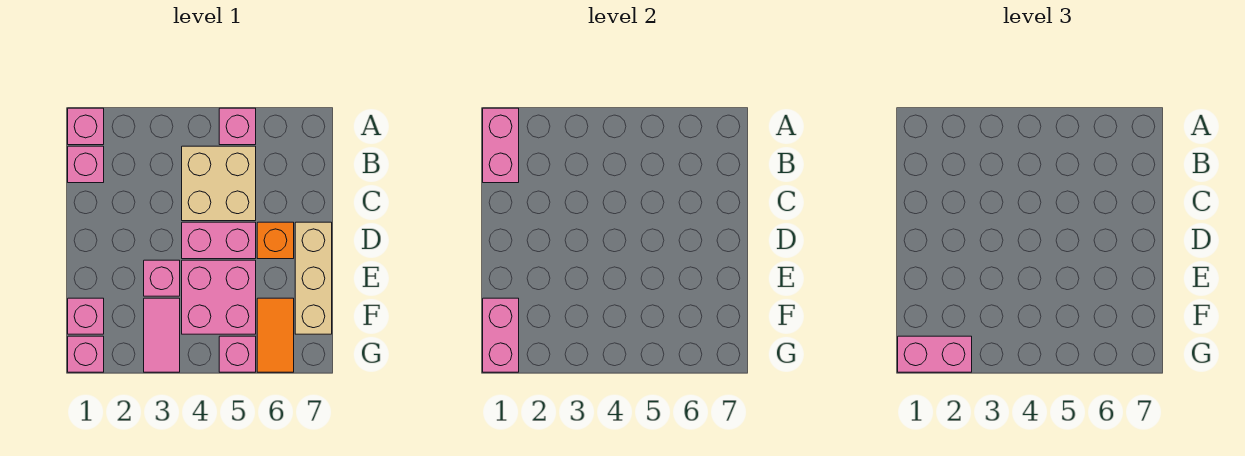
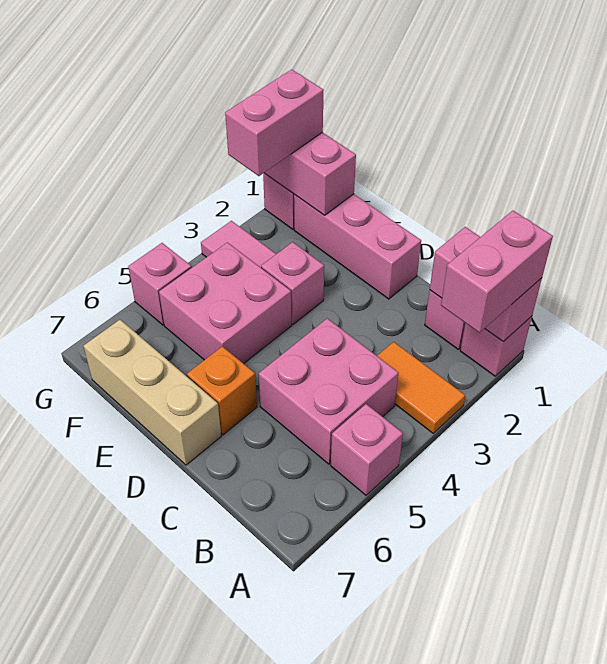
tan brick B4:C5 level 1 -> pink brick B4:C5 level 1
pink brick D4:D5 level 1 -> pink brick A1:A2 level 3
pink brick F1 level 1 -> pink brick D1:F1 level 1
orange tile F6:G6 level 1 -> orange tile A3:B3 level 1

